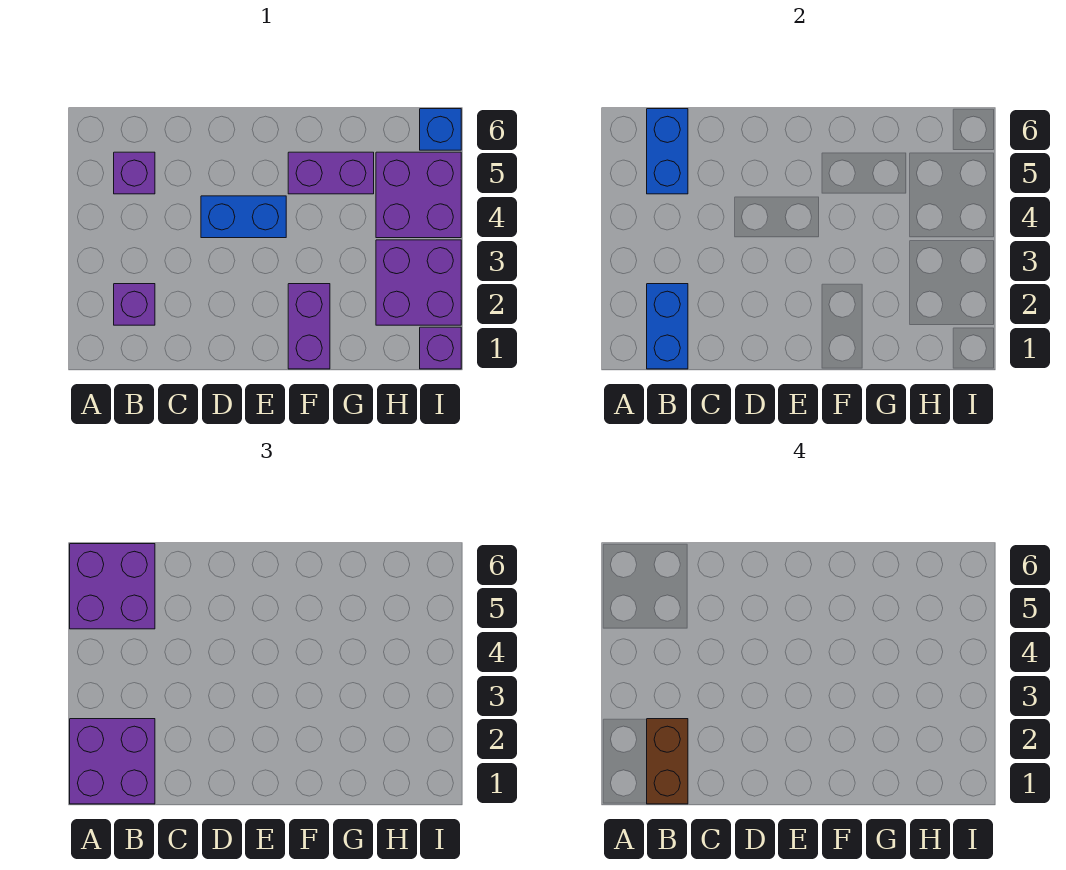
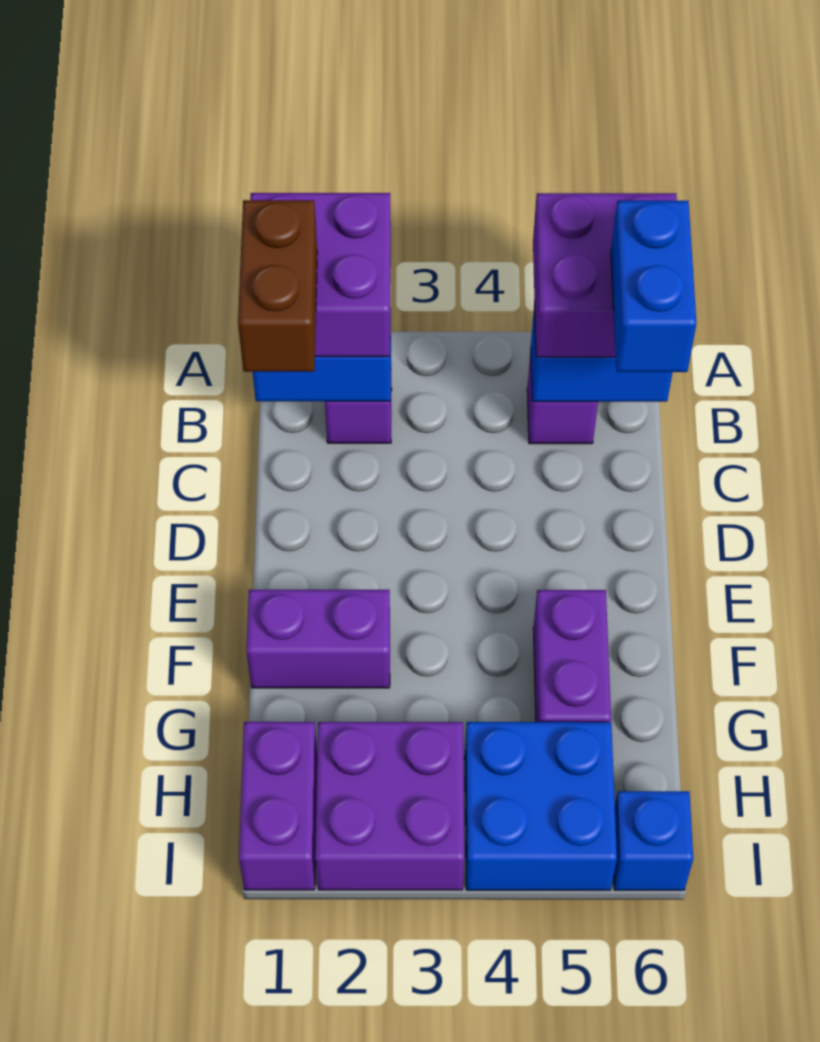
brown brick B1:B2 level 4 -> brown brick B1:C1 level 4
blue brick D4:E4 level 1 -> blue brick B6:C6 level 4
purple brick H4:I5 level 1 -> blue brick H4:I5 level 1
purple brick I1 level 1 -> purple brick H1:I1 level 1

